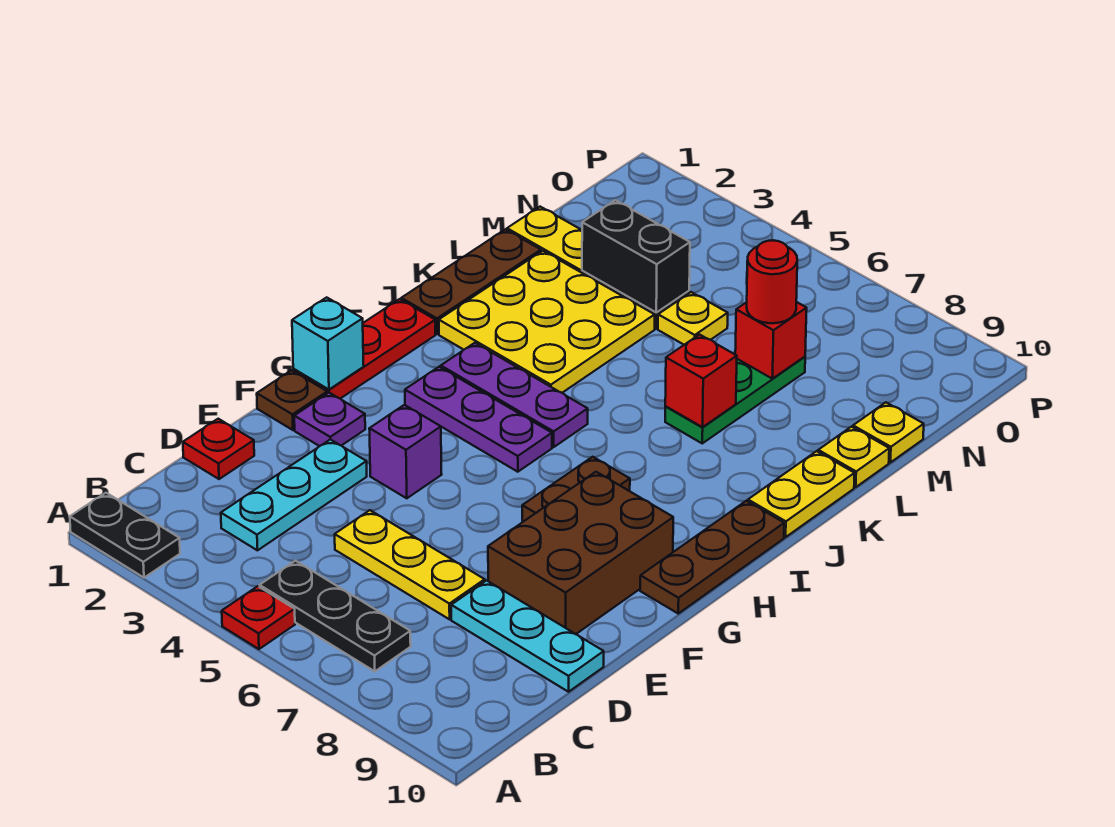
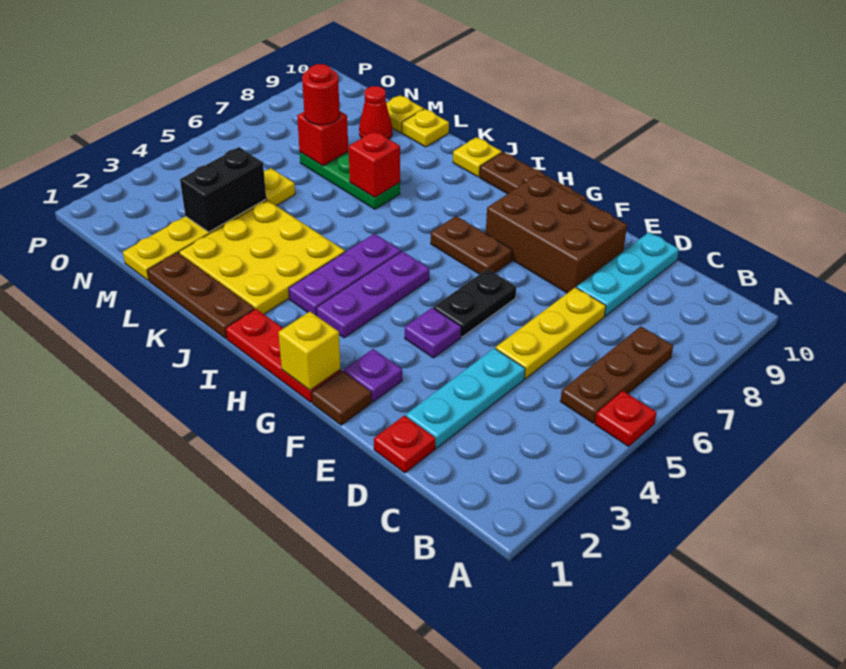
black plate A1:A2 level 1 -> black plate F5:F6 level 1
black plate B5:B7 level 1 -> brown plate B5:B7 level 1
cyan plate C3:E3 level 1 -> cyan plate D2:D4 level 1
brown plate F1 level 1 -> brown tile F1 level 1
purple brick F4 level 1 -> purple plate F4 level 1
cyan brick G1 level 2 -> yellow brick G1 level 2
yellow plate J10:K10 level 1 -> yellow plate J10 level 1
none -> red cone M9 level 1

